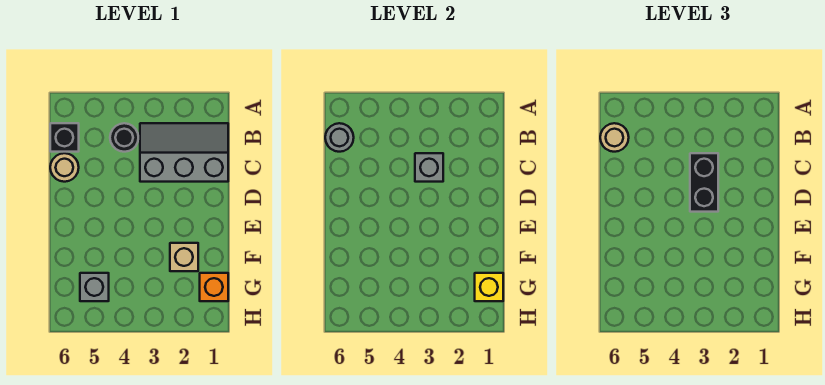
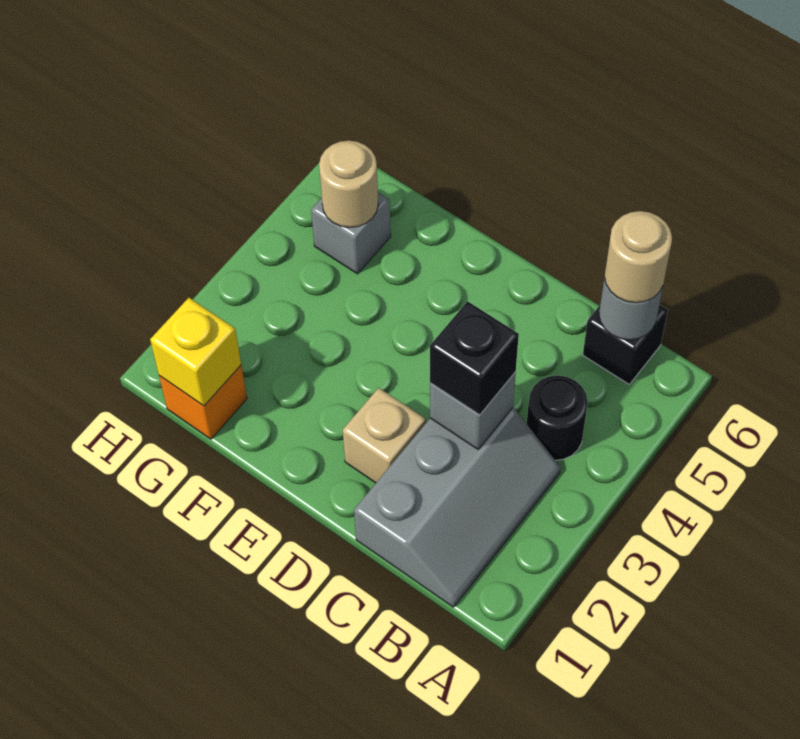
black brick C3:D3 level 3 -> black brick C3 level 3
tan round brick C6 level 1 -> tan round brick G5 level 2
tan brick F2 level 1 -> tan brick D2 level 1

